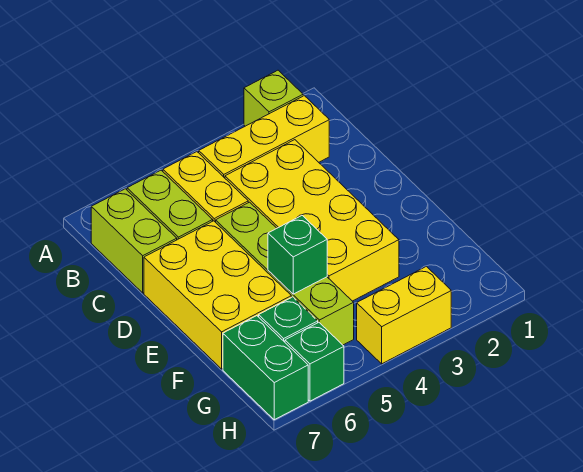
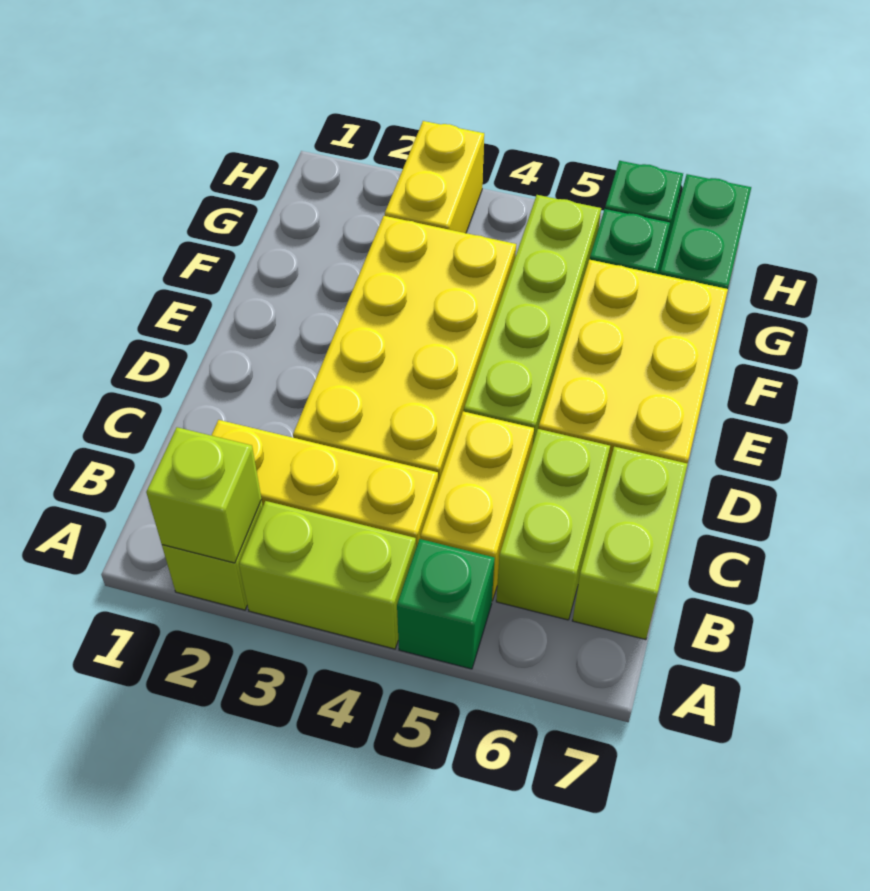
none -> lime brick A2 level 2
none -> lime brick A3:A4 level 1
green brick F5 level 2 -> green brick A5 level 1
yellow brick H3:H4 level 1 -> yellow brick G3:H3 level 1

